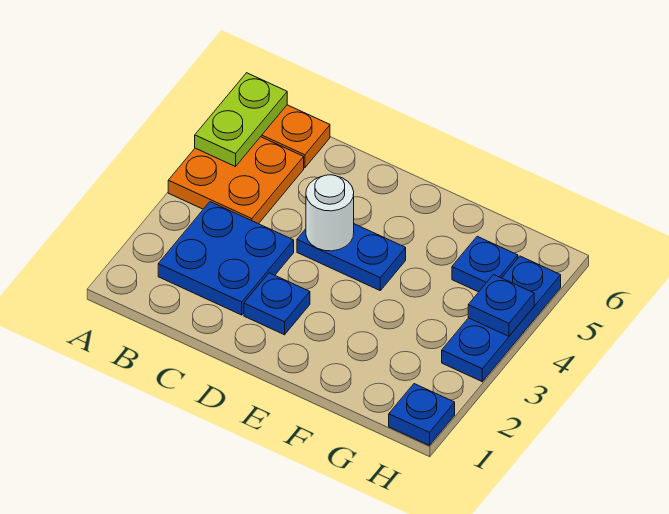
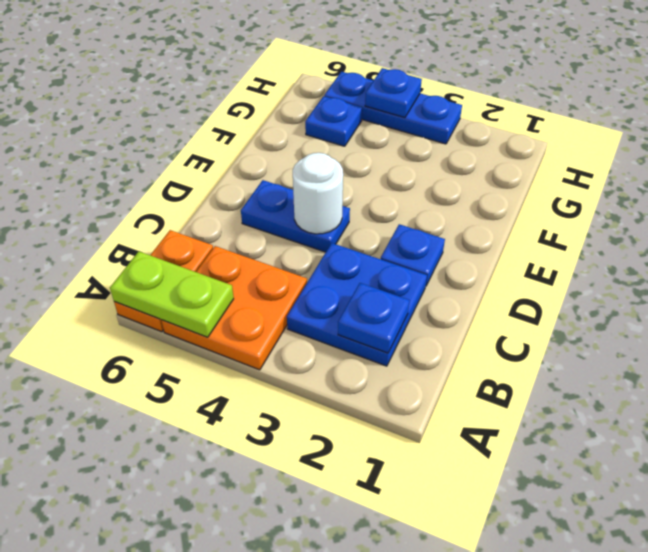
blue plate D4:E4 level 1 -> blue plate D4:D5 level 1
blue plate H1 level 1 -> blue plate B2 level 2

